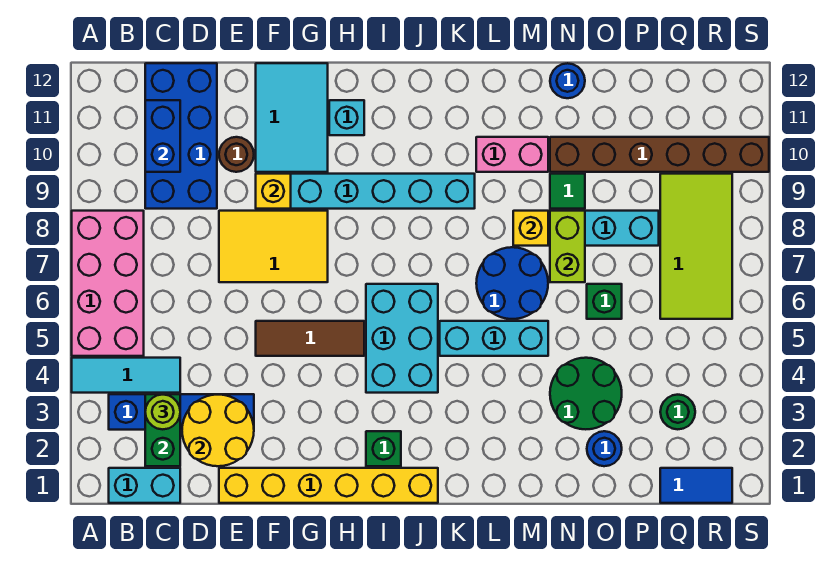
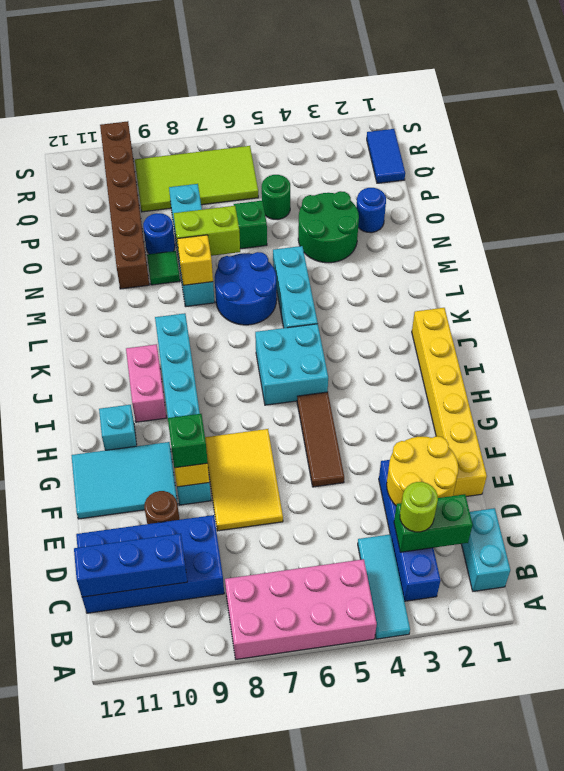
blue brick C10:C11 level 2 -> blue brick C10:C12 level 2
green brick I2 level 1 -> green brick F9 level 3
cyan brick I4:J6 level 1 -> cyan brick I5:J6 level 1
pink brick L10:M10 level 1 -> pink brick I10:J10 level 1
blue round brick N12 level 1 -> blue round brick O9 level 1
green round brick Q3 level 1 -> green round brick P5 level 1

